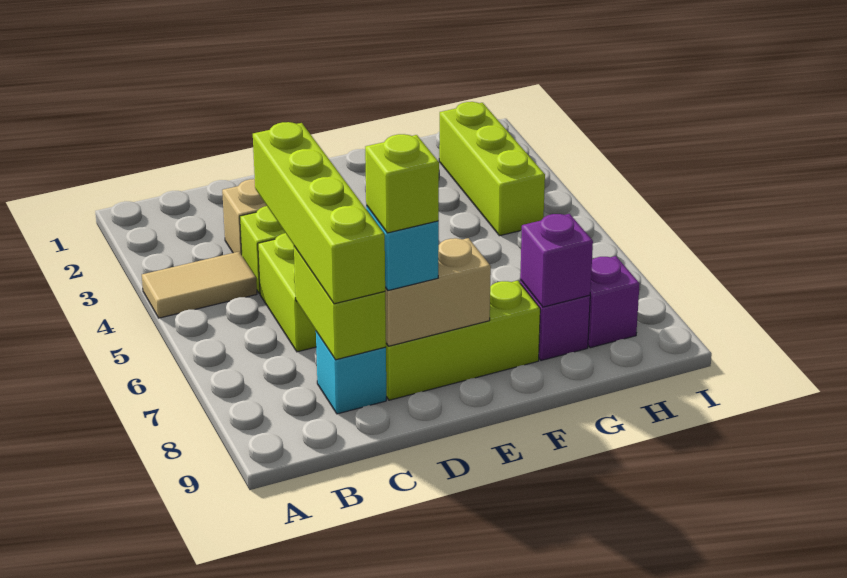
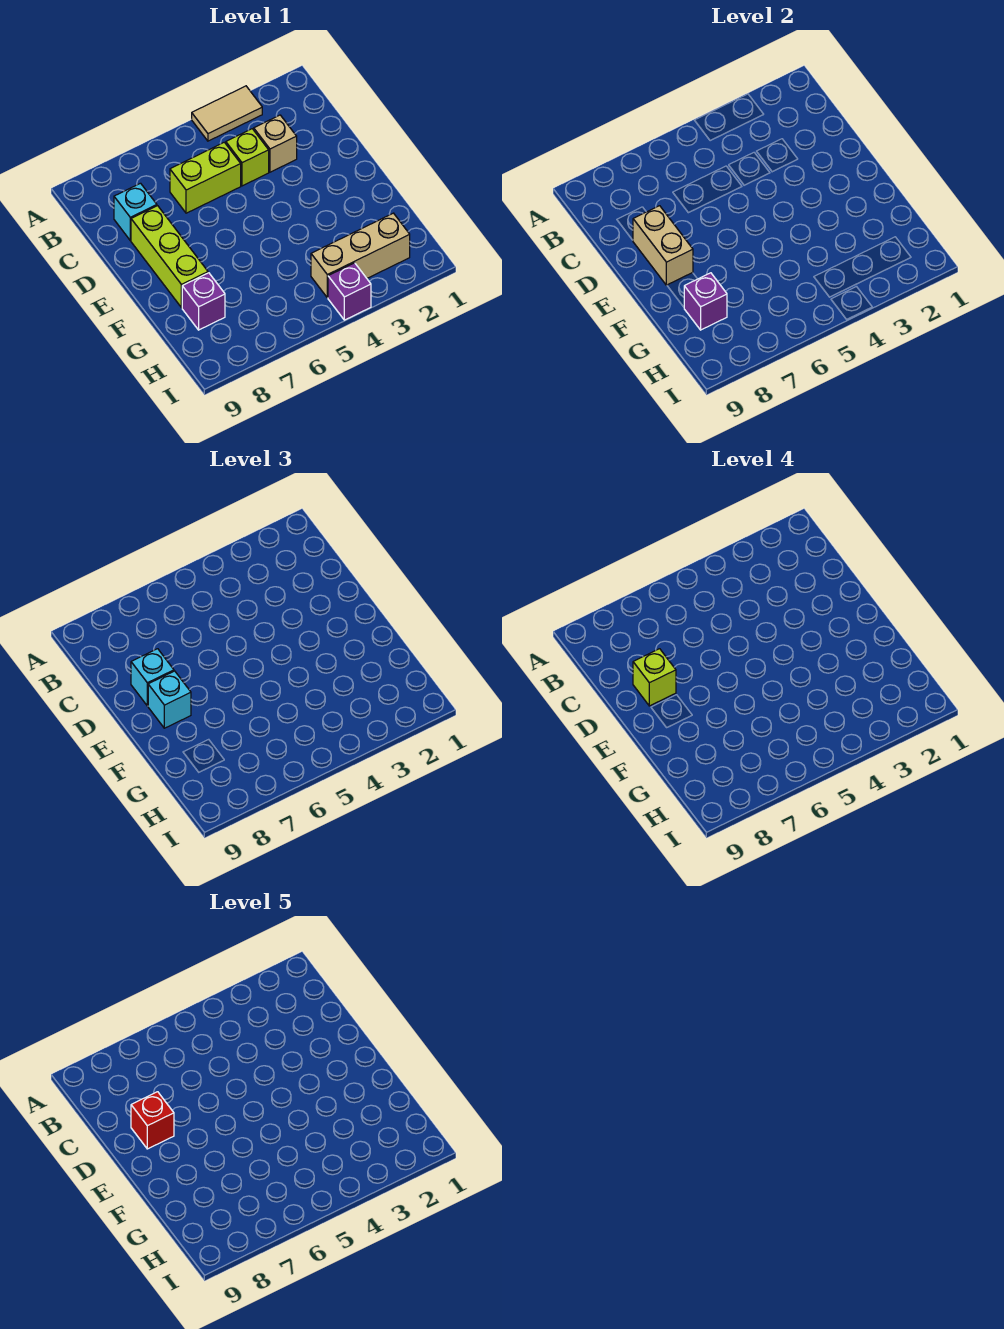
tan tile A4:B4 level 1 -> tan tile A3:A4 level 1
lime brick C5:C8 level 3 -> none
lime brick C7:C8 level 2 -> none
none -> red brick D8 level 5
none -> cyan brick E8 level 3
lime brick H2:H4 level 1 -> tan brick H2:H4 level 1
purple brick H8 level 1 -> purple brick I4 level 1

